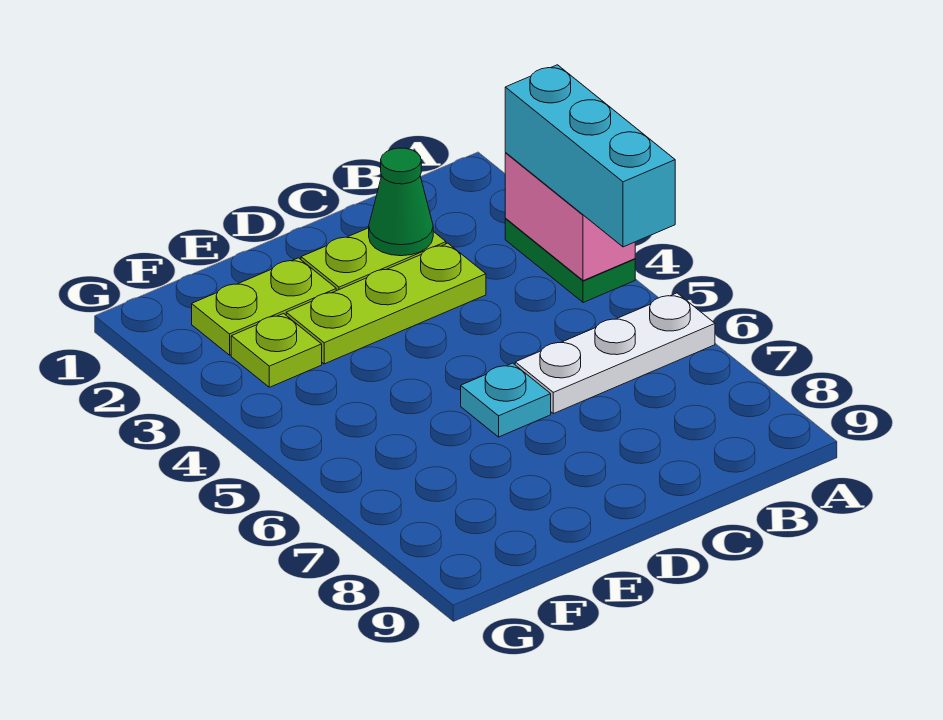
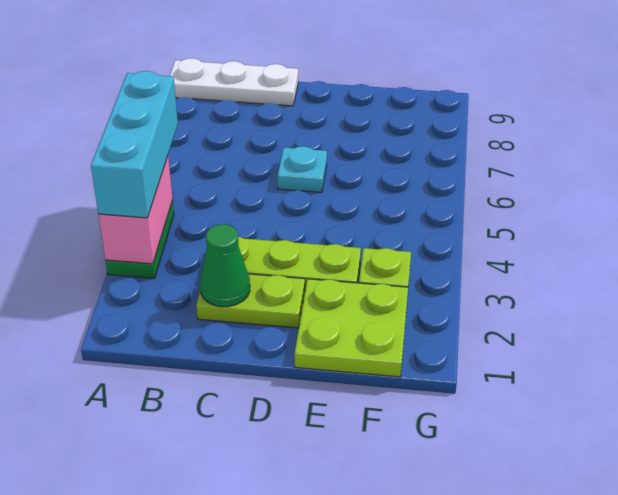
white plate A6:C6 level 1 -> white plate A9:C9 level 1
lime plate E2:F2 level 1 -> lime plate E1:F2 level 1

